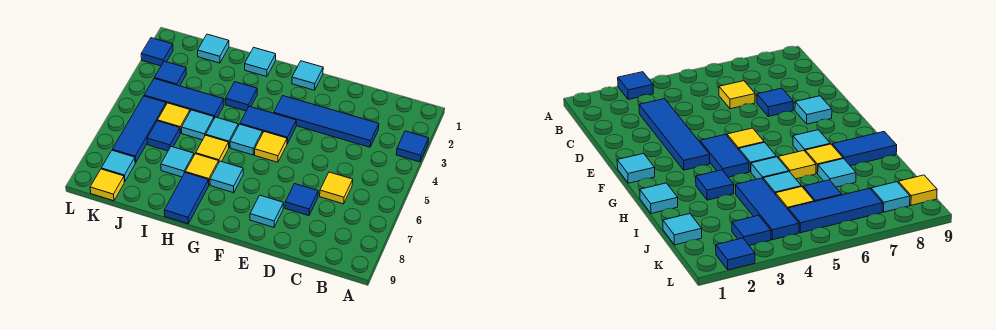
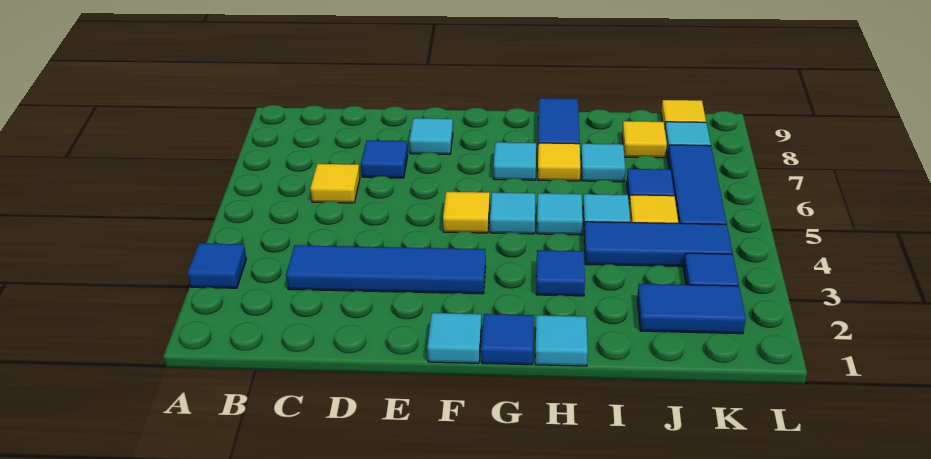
blue tile F4:G4 level 1 -> blue tile J2:K2 level 1
yellow tile H6 level 1 -> yellow tile J8 level 1
cyan tile J1 level 1 -> none
blue tile L2 level 1 -> blue tile G1 level 1

